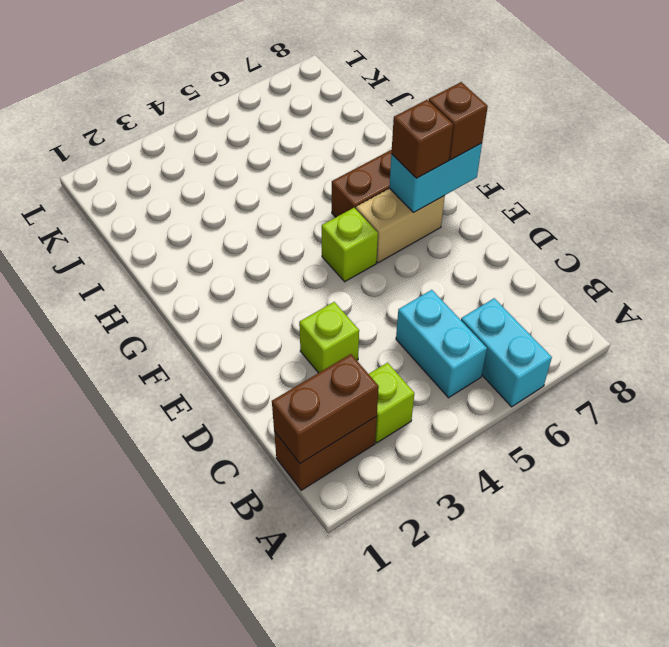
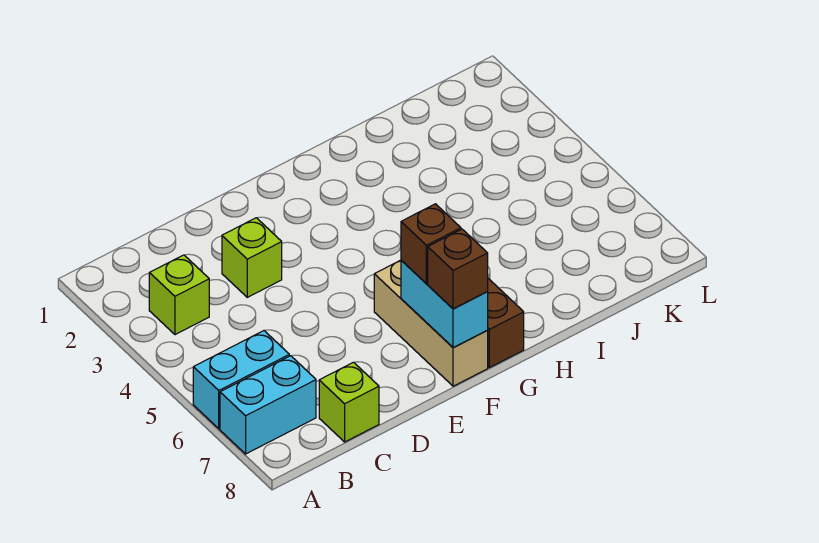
brown brick B1:B2 level 1 -> none
brown brick B1:B2 level 2 -> none
cyan brick B5:C5 level 1 -> cyan brick A7:B7 level 1
lime brick F5 level 1 -> lime brick C8 level 1
tan brick F6:F7 level 1 -> tan brick F6:F8 level 1

